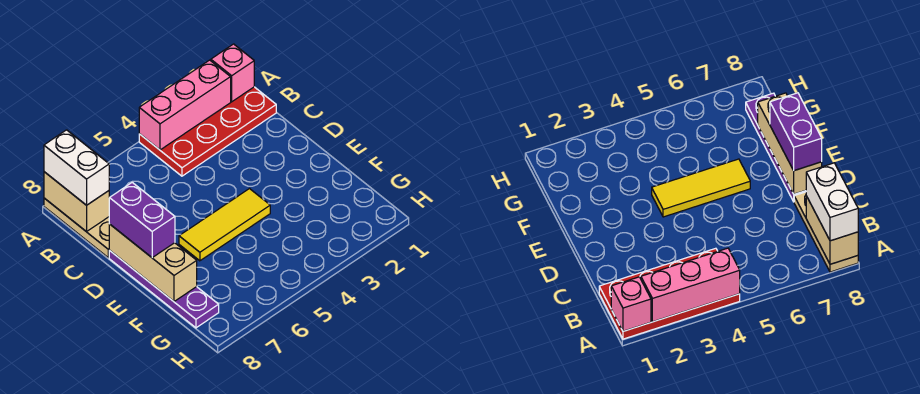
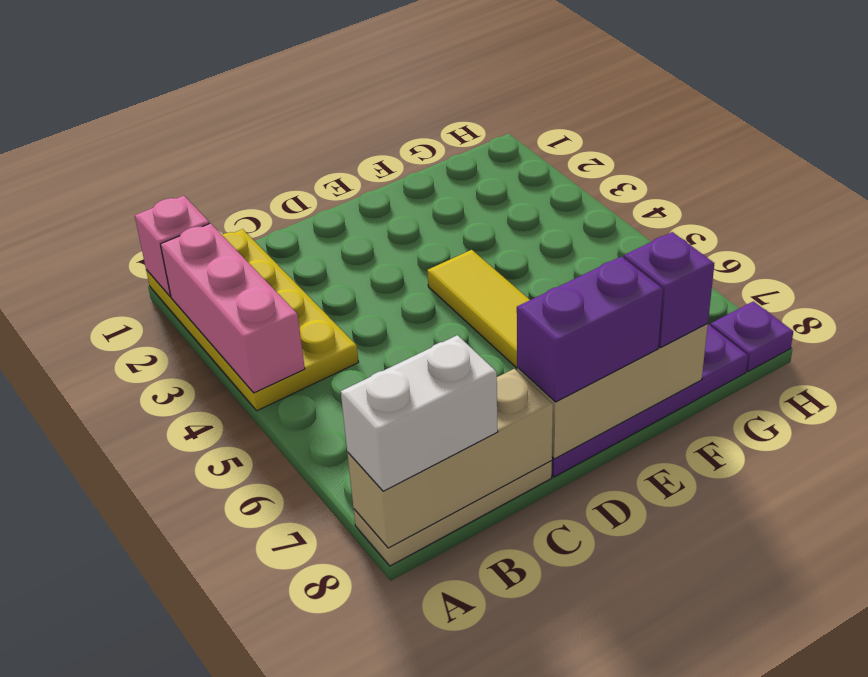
red plate A1:B4 level 1 -> yellow plate A1:B4 level 1
tan brick A8:B8 level 2 -> tan brick A8:C8 level 2
none -> purple brick F8 level 3
none -> purple plate H8 level 1

